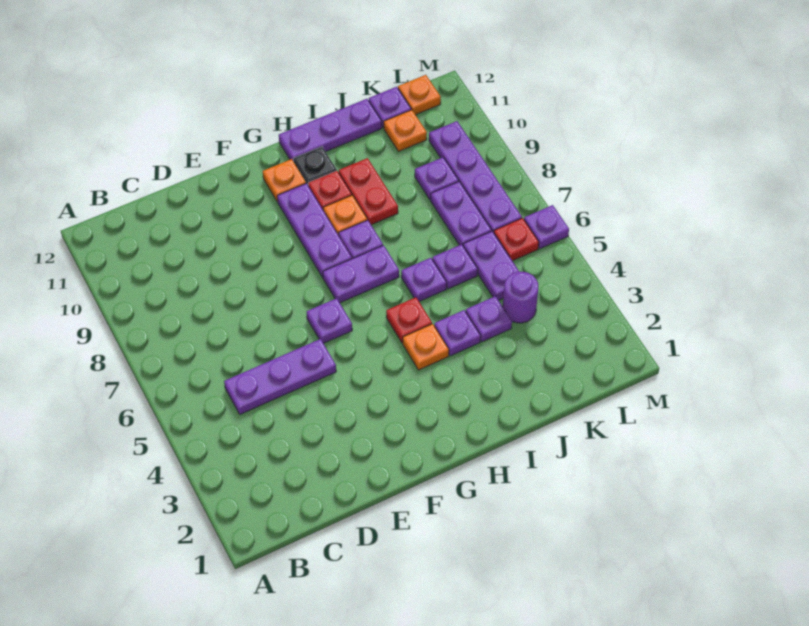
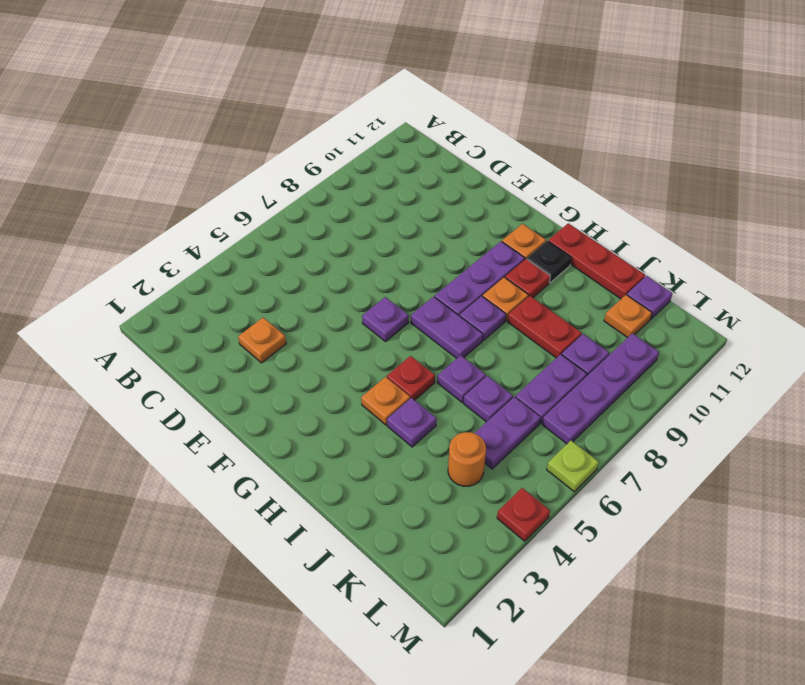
purple plate C5:E5 level 1 -> none
purple plate H12:J12 level 1 -> red plate H12:J12 level 1
red plate I9:I10 level 1 -> red plate I9:J9 level 1
purple plate J4 level 1 -> none
purple round brick K4 level 1 -> orange round brick K4 level 1
red plate L6 level 1 -> red plate M4 level 1
orange plate L12 level 1 -> orange plate D3 level 1
purple plate M6 level 1 -> lime plate M6 level 1

